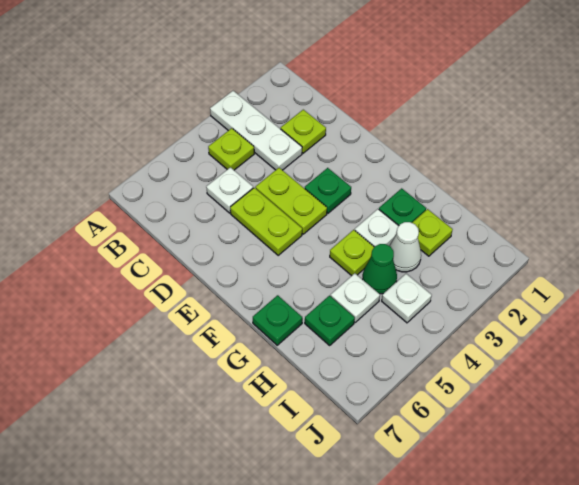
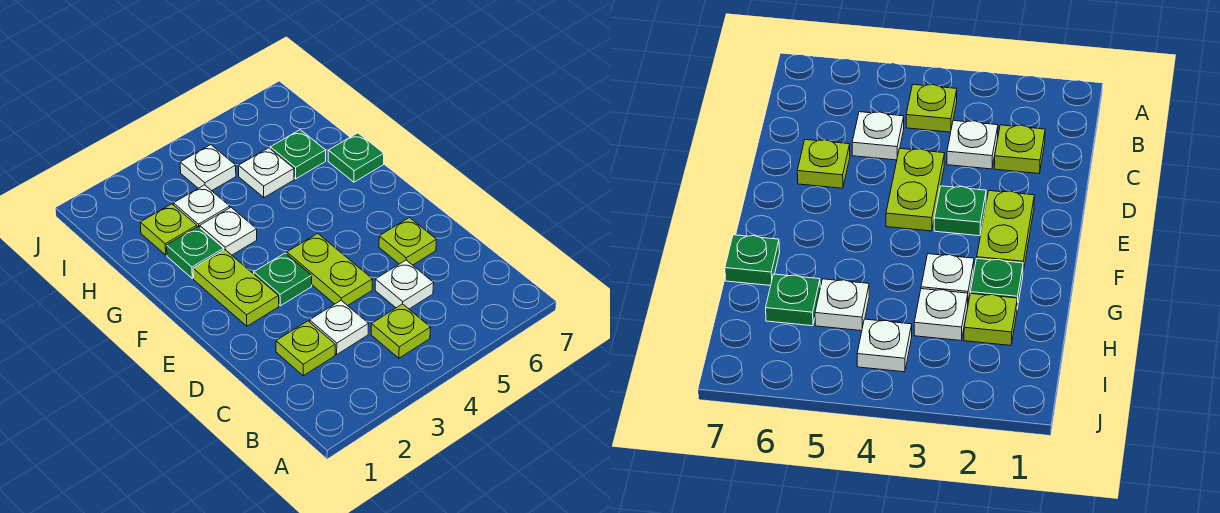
white plate A3:C3 level 1 -> white plate C3 level 1
lime plate D5:E5 level 1 -> lime plate E2:F2 level 1
lime plate G4 level 1 -> lime plate D6 level 1
white cone H3 level 1 -> white plate H3 level 1
green cone H4 level 1 -> none

